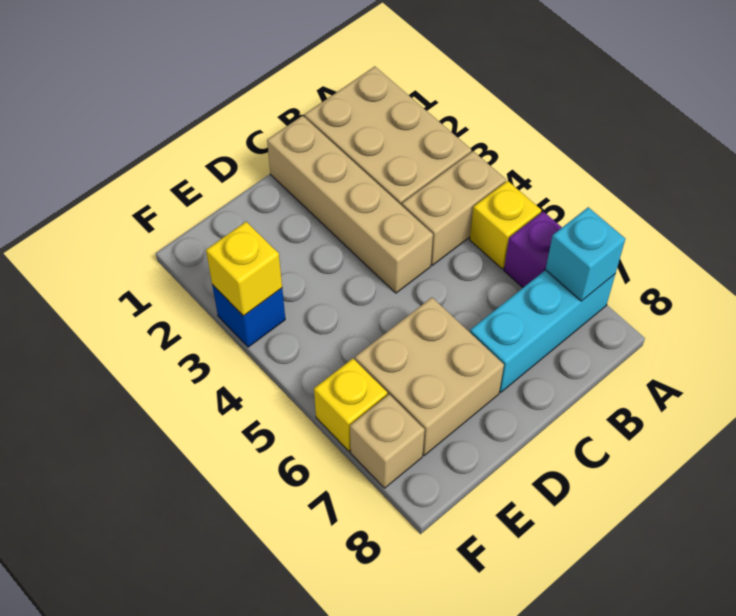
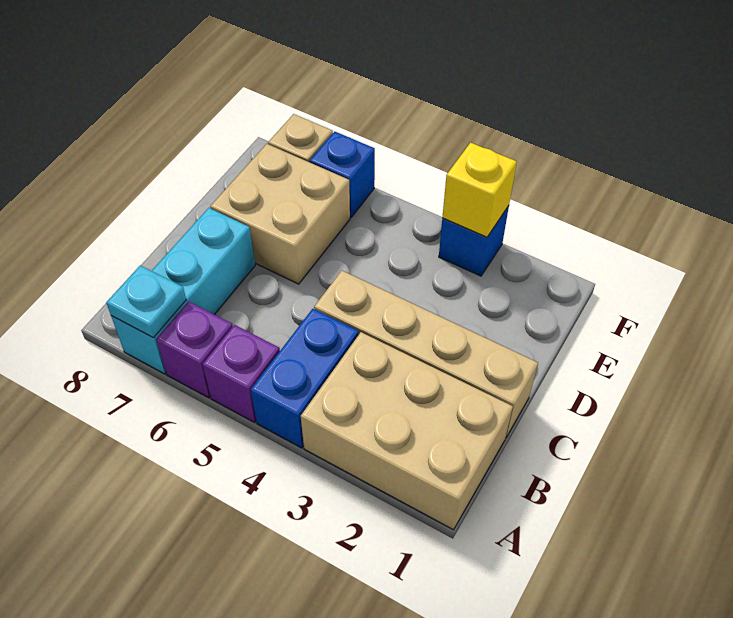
tan brick A4:B4 level 1 -> blue brick A4:B4 level 1
yellow brick A5 level 1 -> purple brick A5 level 1
cyan brick A7 level 2 -> cyan plate A7 level 2
yellow brick F6 level 1 -> blue brick F6 level 1

